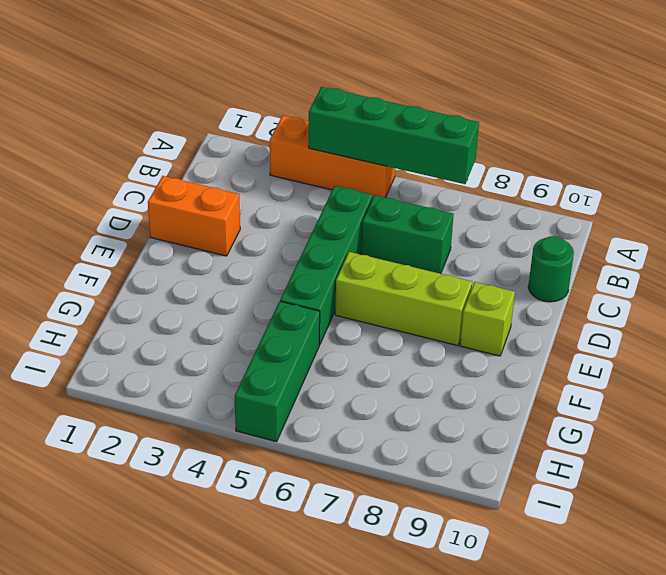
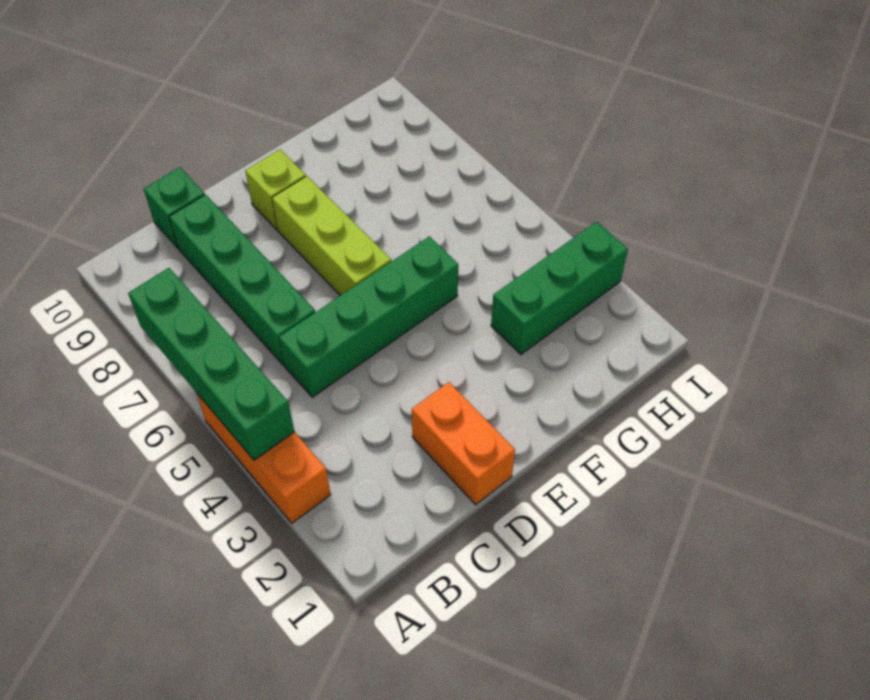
green brick C6:C7 level 1 -> green brick C6:C9 level 1
green round brick C10 level 1 -> green brick C10 level 1
green brick G5:I5 level 1 -> green brick G3:I3 level 1

